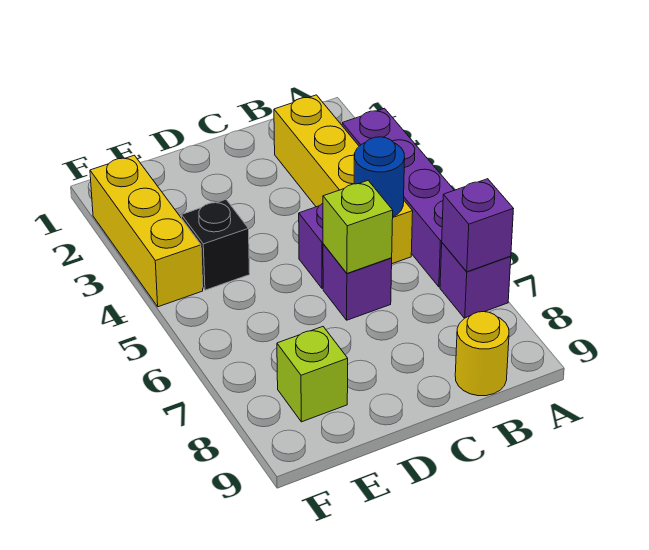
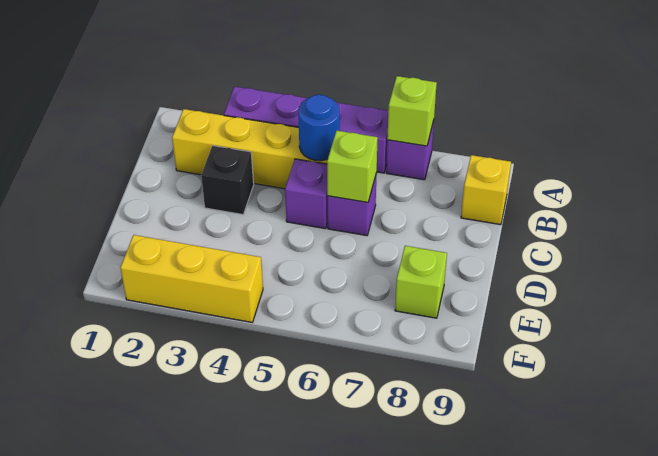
purple brick A7 level 2 -> lime brick A7 level 2
yellow round brick B9 level 1 -> yellow brick B9 level 1
black brick E4 level 1 -> black brick C3 level 1

